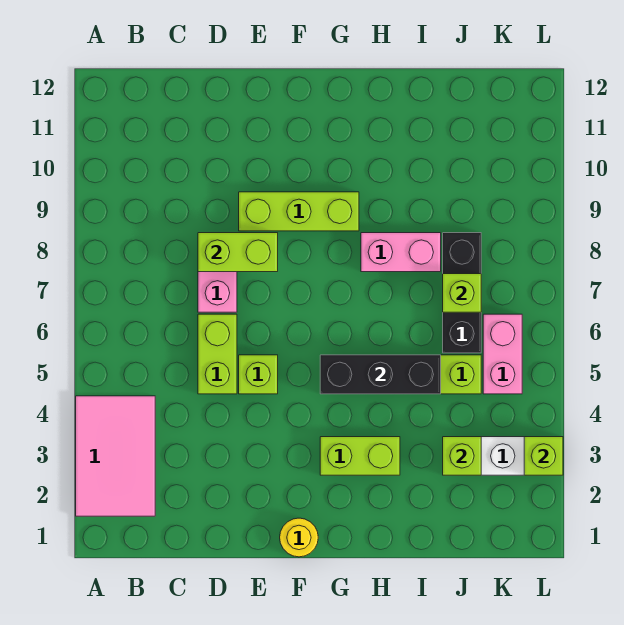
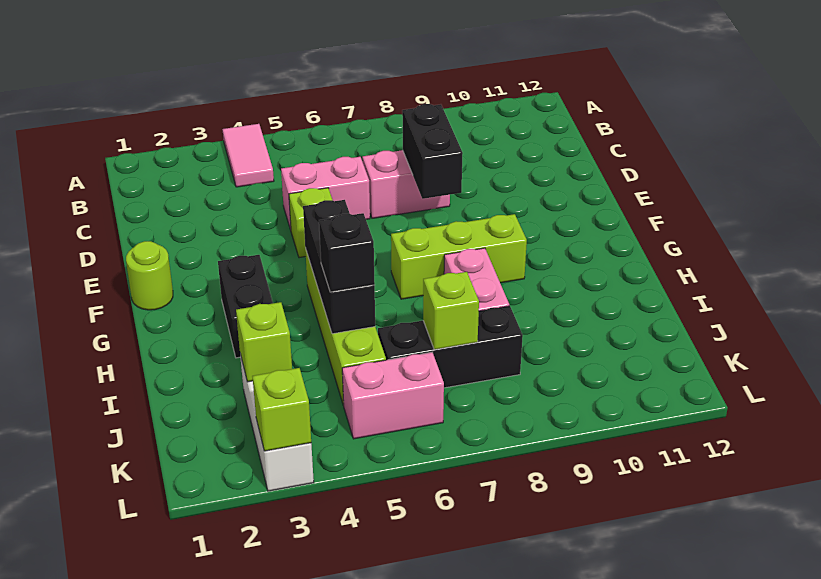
pink tile A2:B4 level 1 -> pink tile A4:B4 level 1
lime brick D5:D6 level 1 -> pink brick D5:D6 level 1
lime brick D8:E8 level 2 -> black brick D8:E8 level 2
lime brick E9:G9 level 1 -> lime brick G7:G9 level 1
yellow round brick F1 level 1 -> lime round brick F1 level 1
lime brick G3:H3 level 1 -> black brick G3:H3 level 1
none -> black brick I5 level 3

